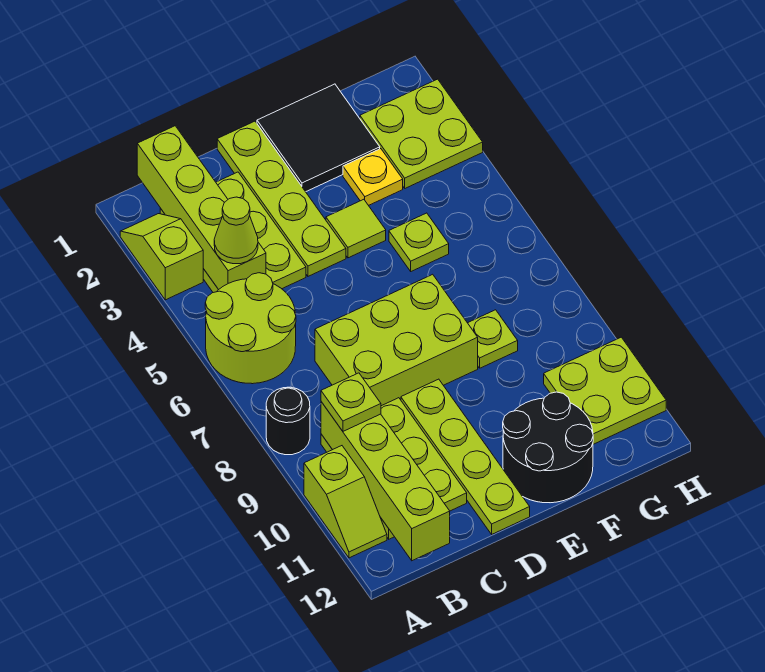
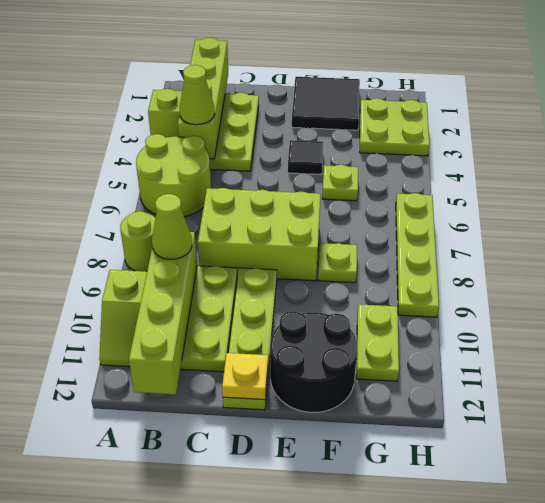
black round brick A8 level 1 -> lime round brick A8 level 1
lime plate B9 level 3 -> lime cone B9 level 3
lime plate D1:D4 level 1 -> lime plate H6:H9 level 1
lime tile E4 level 1 -> black tile E4 level 1
yellow plate F3 level 1 -> yellow plate D12 level 2
lime plate G10:H11 level 1 -> lime plate G10:G11 level 1

